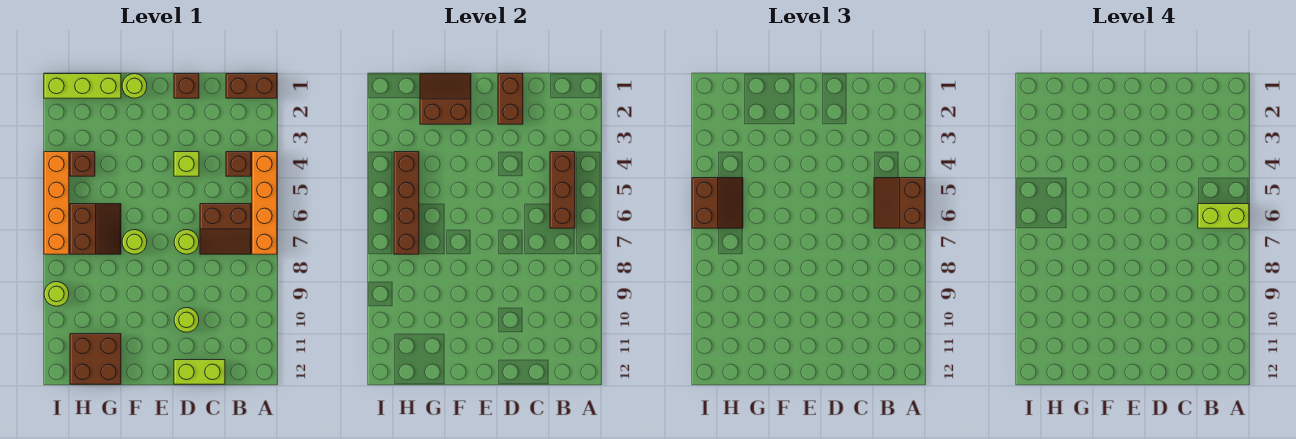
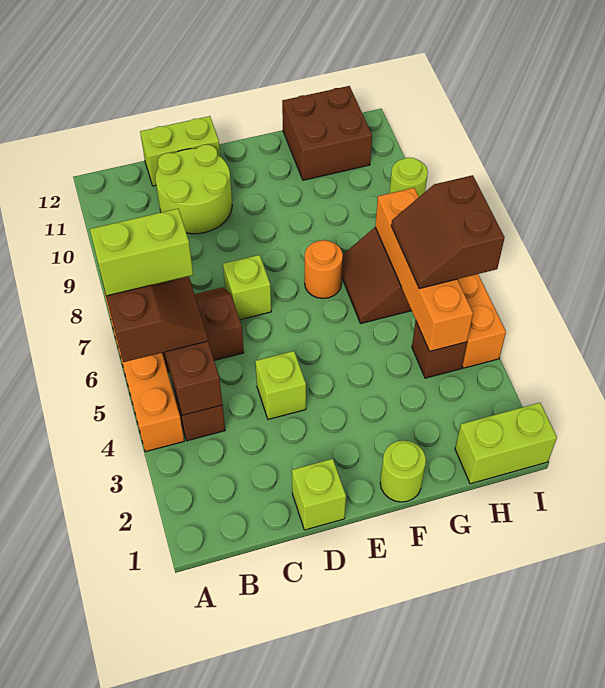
brown brick A1:B1 level 1 -> none
brown brick D1 level 1 -> lime brick D1 level 1
brown brick D1:D2 level 2 -> none
lime round brick D7 level 1 -> lime brick D7 level 1
lime round brick D10 level 1 -> lime round brick C10:D11 level 1
brown slope F1:G2 level 2 top 2 -> none
lime round brick F7 level 1 -> orange round brick F7 level 1
lime brick G1:I1 level 1 -> lime brick H1:I1 level 1
brown brick H4:H7 level 2 -> orange brick H4:H7 level 2

